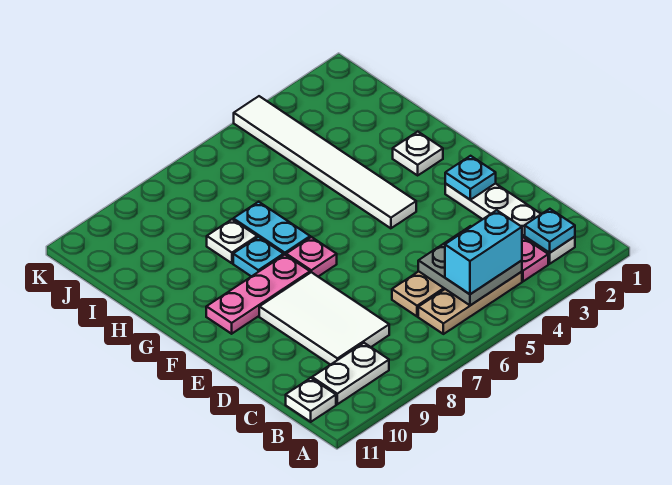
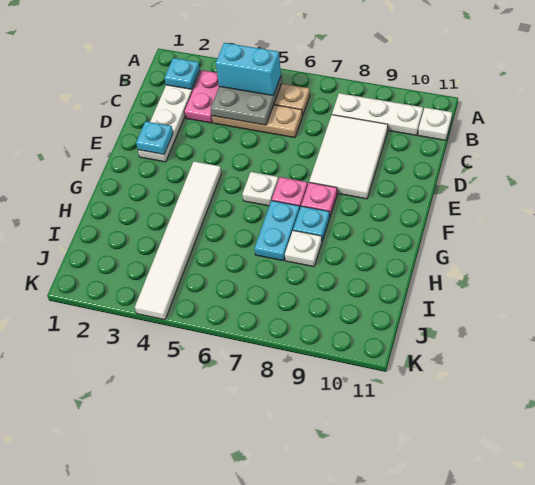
white plate B9:B10 level 1 -> white plate B8:B10 level 1
pink plate F8:F10 level 1 -> pink plate F8 level 1
white plate G2 level 1 -> white plate F6 level 1

